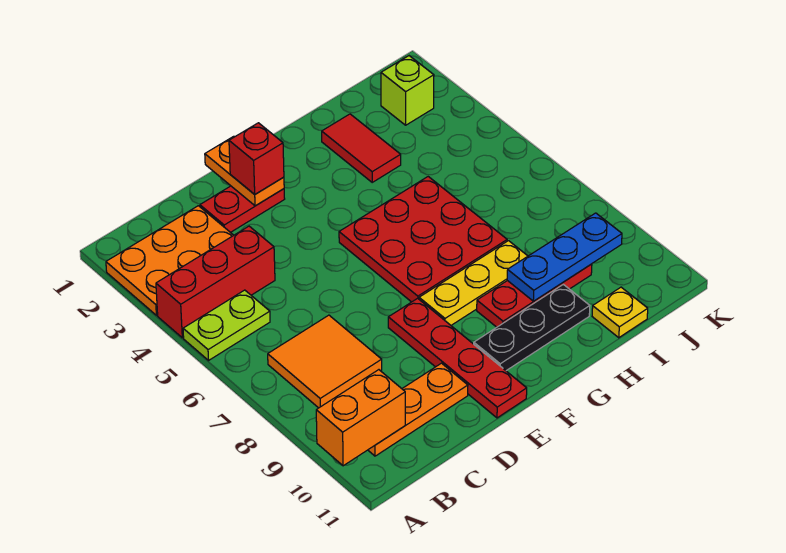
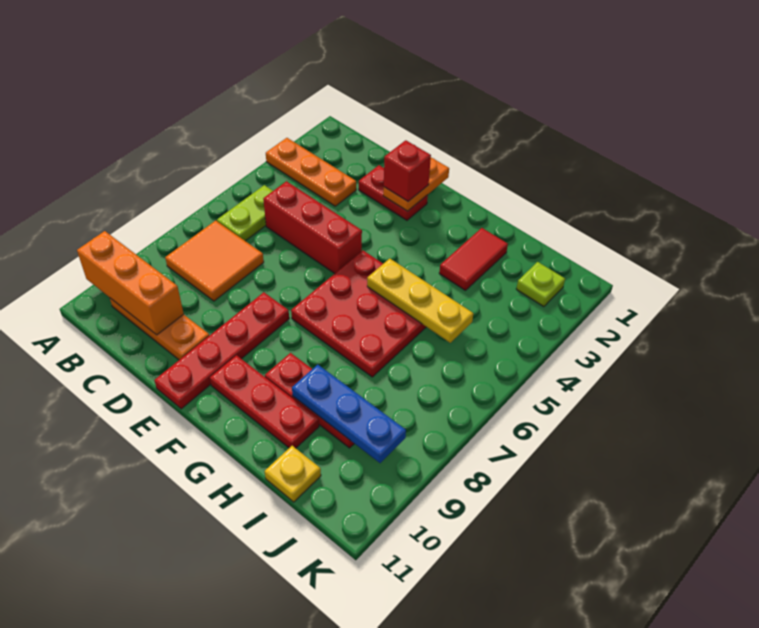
orange plate A2:C3 level 1 -> orange plate A3:C3 level 1
red brick A4:C4 level 1 -> red brick C5:E5 level 1
lime plate A5:B5 level 1 -> lime plate B5:B6 level 1
orange brick A10:B10 level 2 -> orange brick A10:C10 level 2
yellow plate F8:H8 level 1 -> yellow plate G5:I5 level 2
black plate F10:H10 level 1 -> red plate F10:H10 level 1
lime brick J2 level 1 -> lime plate J2 level 1

